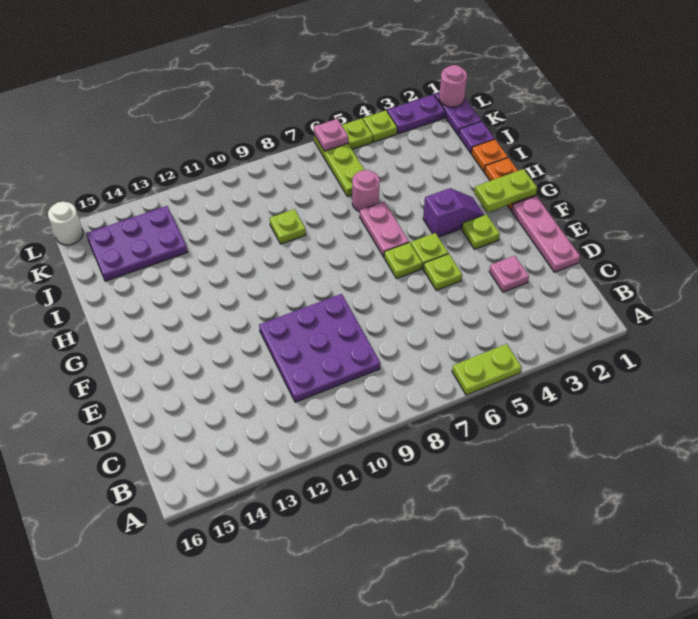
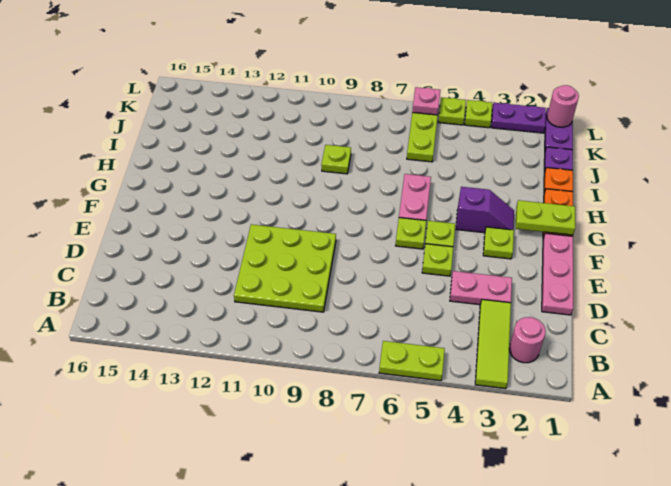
none -> lime tile A3:C3 level 1
purple plate C9:E11 level 1 -> lime plate C9:E11 level 1
pink plate D3 level 1 -> pink plate D3:D4 level 1
pink round brick I6 level 1 -> pink round brick B2 level 1
purple plate J13:K15 level 1 -> none
white round brick L16 level 1 -> none

